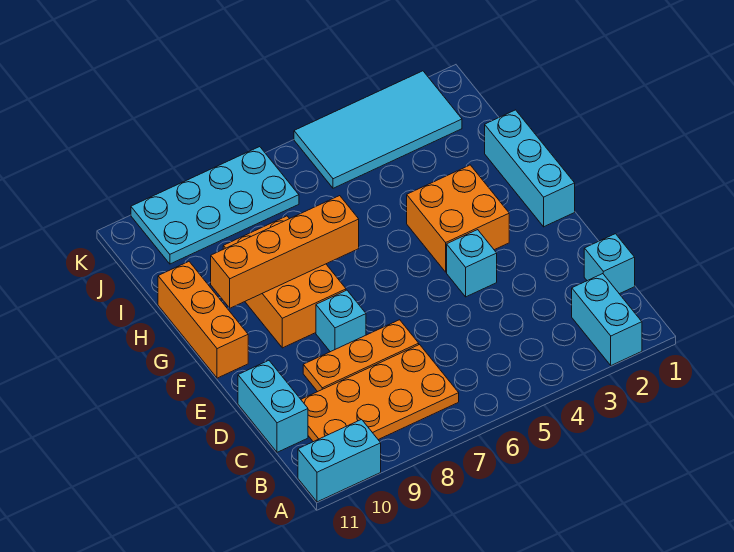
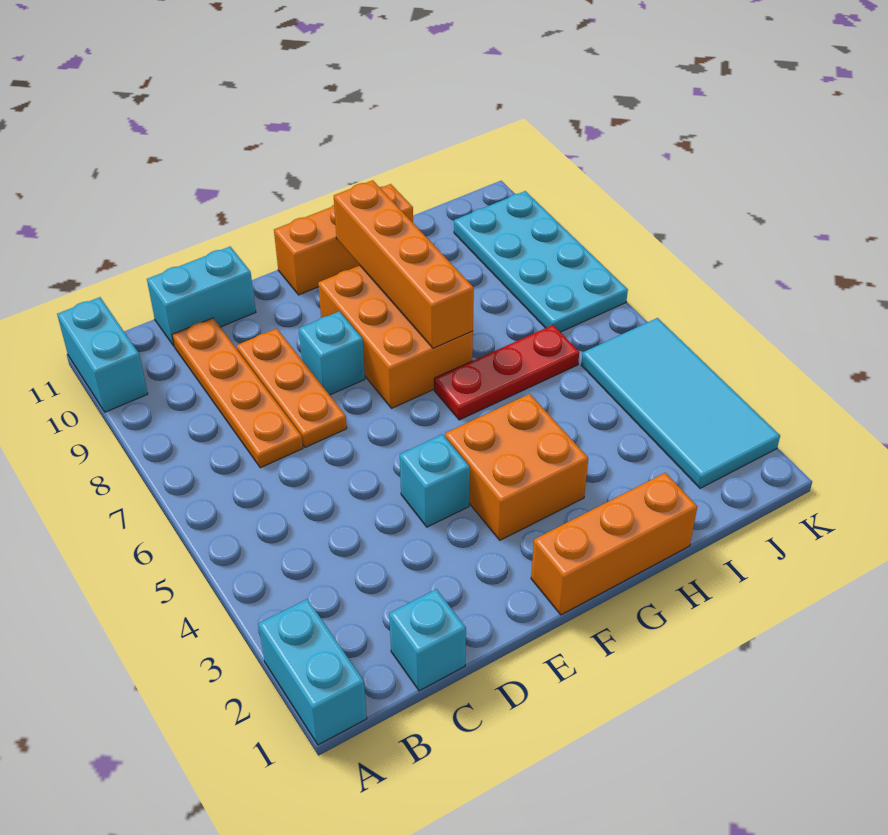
cyan brick A2:B2 level 1 -> cyan brick A1:A2 level 1
orange plate B7:C10 level 1 -> orange plate C7:C10 level 1
cyan brick F1:H1 level 1 -> orange brick F1:H1 level 1
orange brick F8:H9 level 1 -> orange brick F7:G9 level 1
none -> red plate G6:I6 level 1

